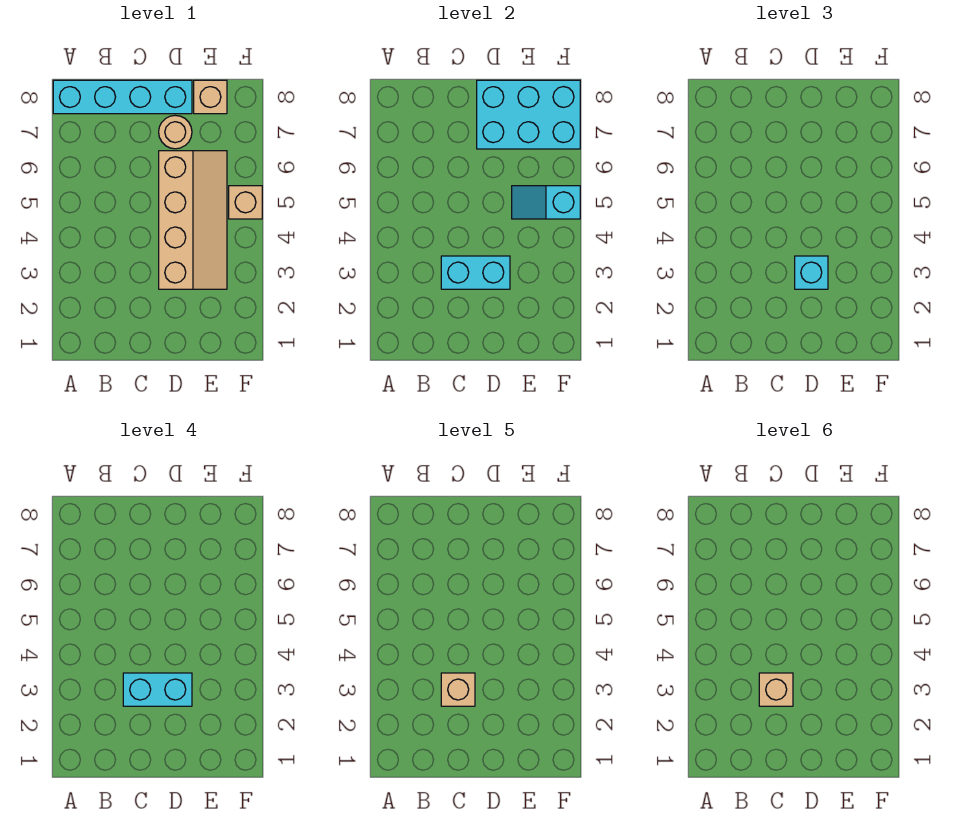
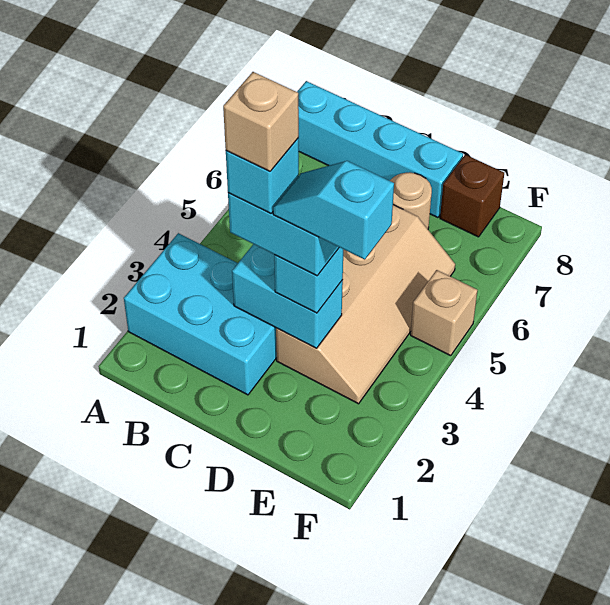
tan brick C3 level 5 -> cyan brick C3 level 5
cyan brick D7:F8 level 2 -> cyan brick A2:C3 level 1
cyan slope E5:F5 level 2 top F -> cyan slope D3:E3 level 5 top E
tan brick E8 level 1 -> brown brick E8 level 1

